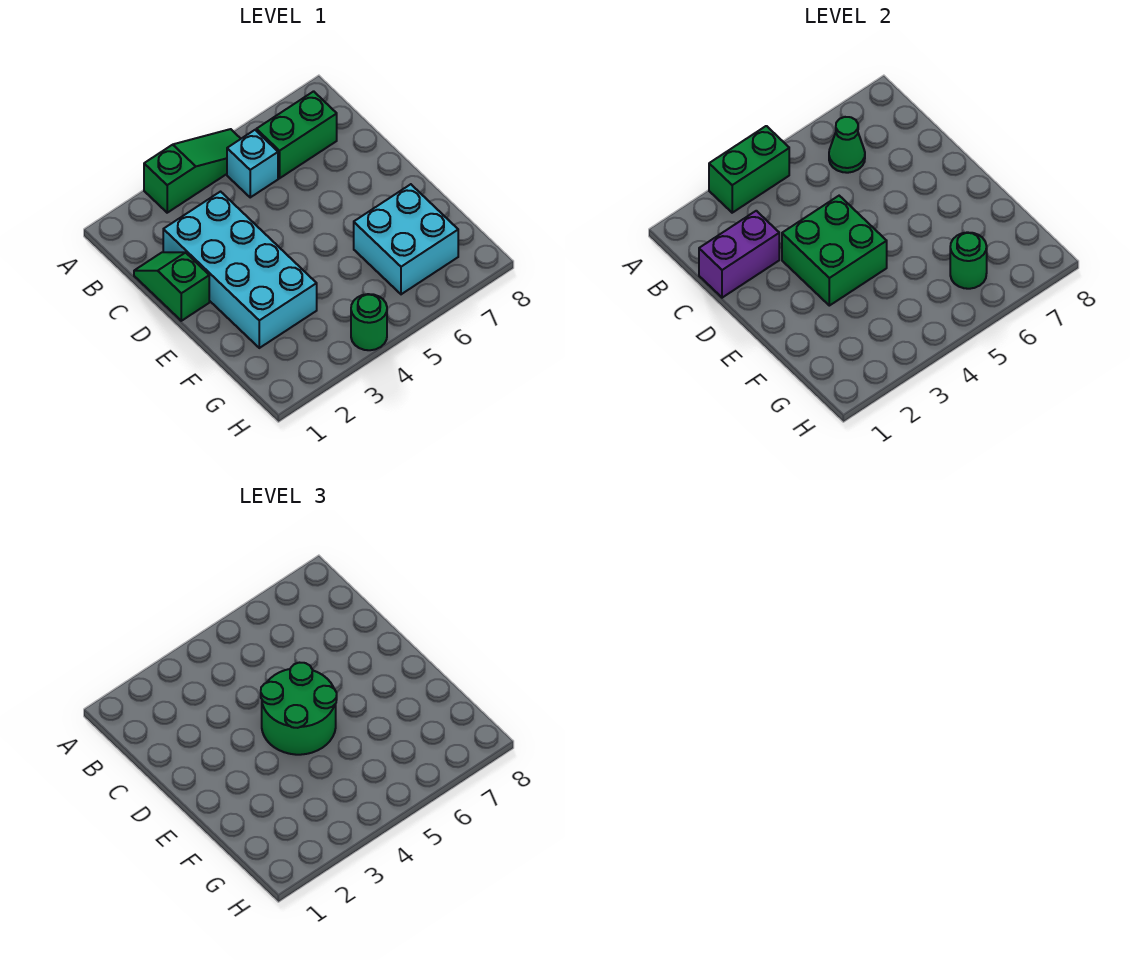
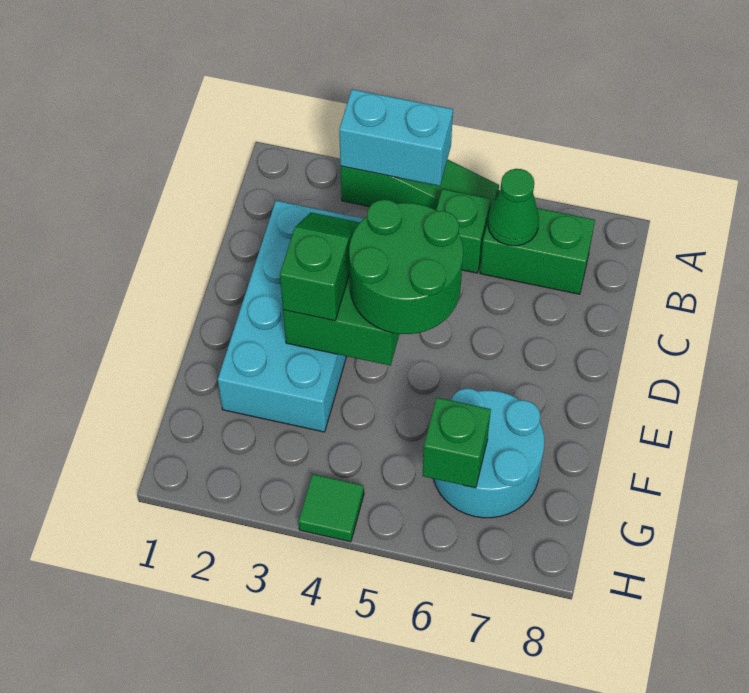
green brick A3:A4 level 2 -> cyan brick A3:A4 level 2
cyan brick B5 level 1 -> green brick B5 level 1
green slope C1:D1 level 1 top D -> green slope D3:E3 level 3 top E
purple brick C1:C2 level 2 -> none
cyan brick F6:G7 level 1 -> cyan round brick F6:G7 level 1
green round brick G6 level 2 -> green brick G6 level 2
green round brick H4 level 1 -> green tile H4 level 1

